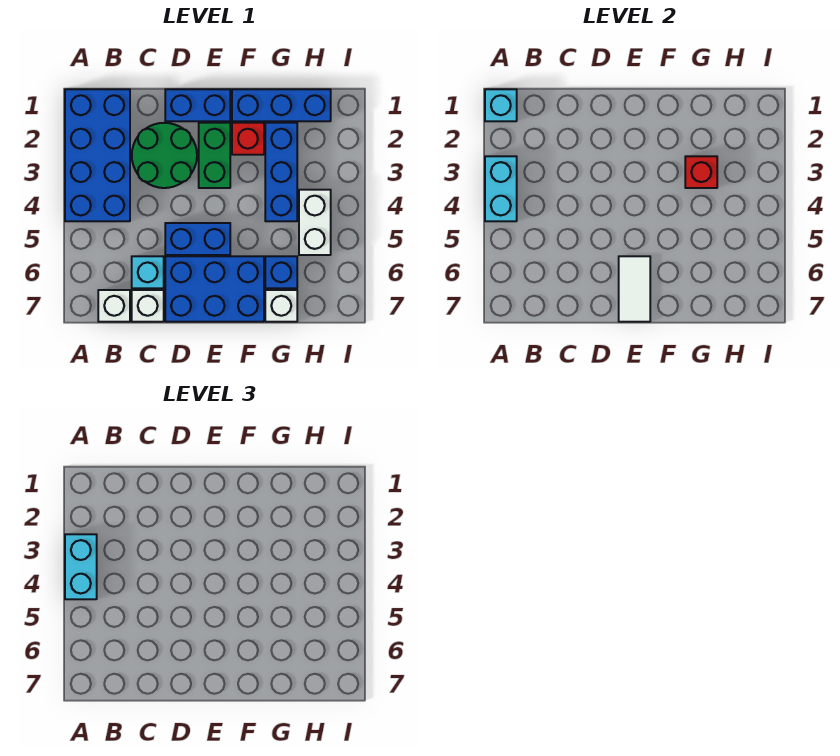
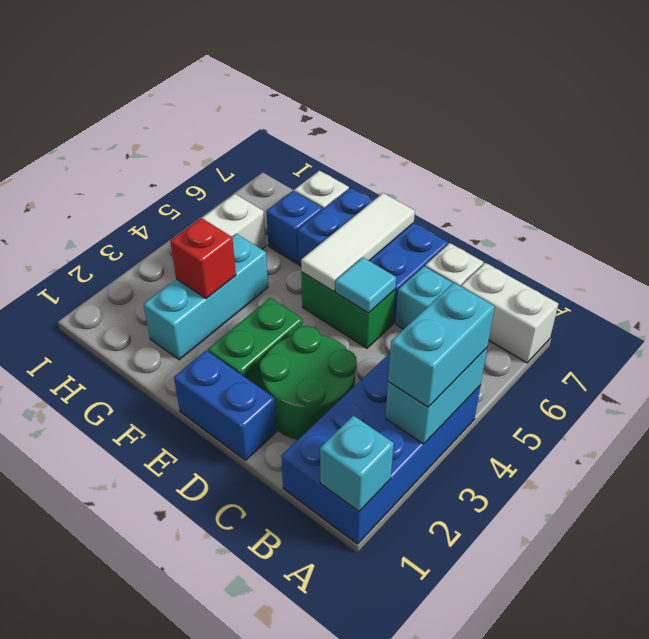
white brick B7 level 1 -> white brick A7:B7 level 1
blue brick D5:E5 level 1 -> green brick D5:E5 level 1
none -> cyan tile D5 level 2
white tile E6:E7 level 2 -> white tile E5:E7 level 2
blue brick F1:H1 level 1 -> none
red brick F2 level 1 -> none
blue brick G2:G4 level 1 -> cyan brick G2:G4 level 1

